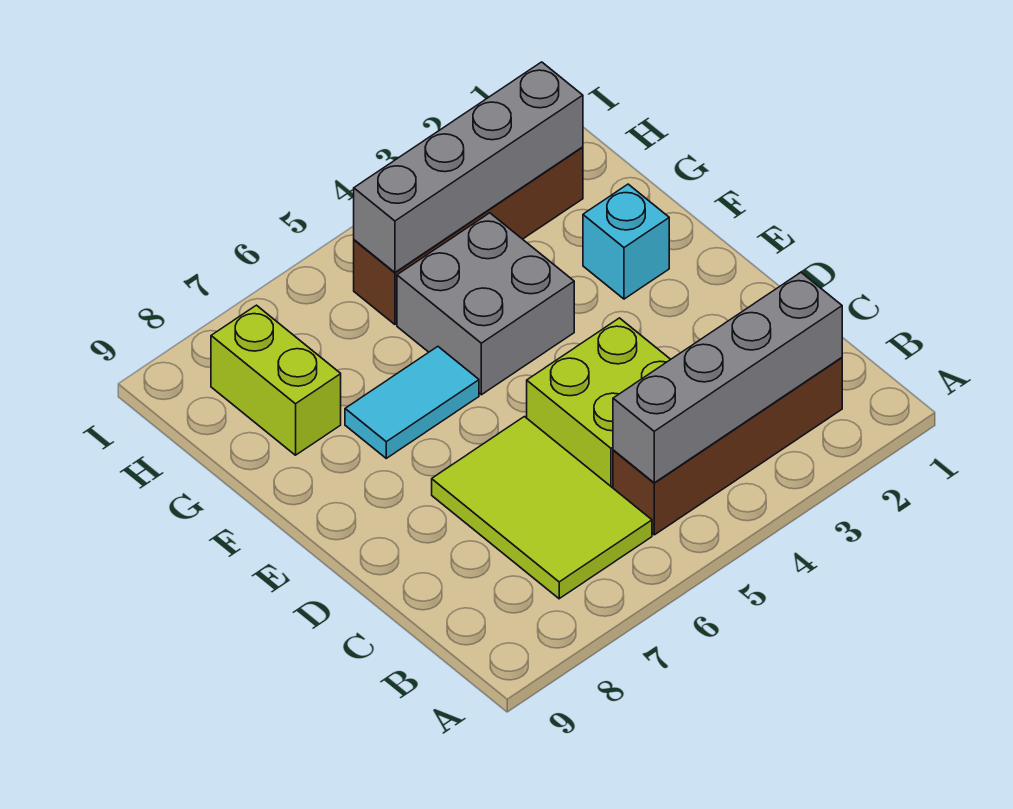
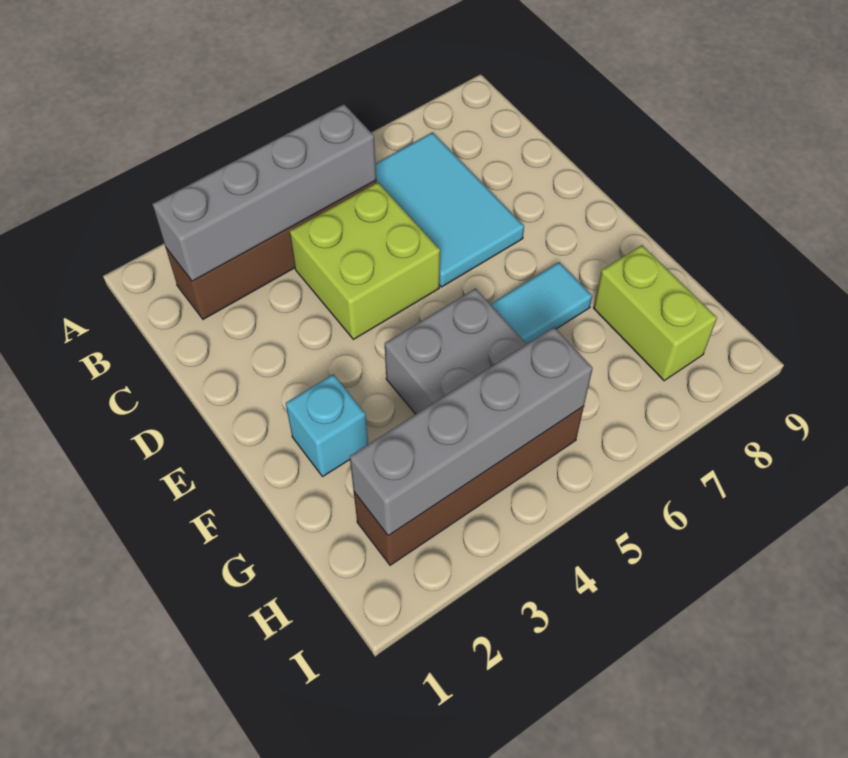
lime tile B6:D7 level 1 -> cyan tile B6:D7 level 1

